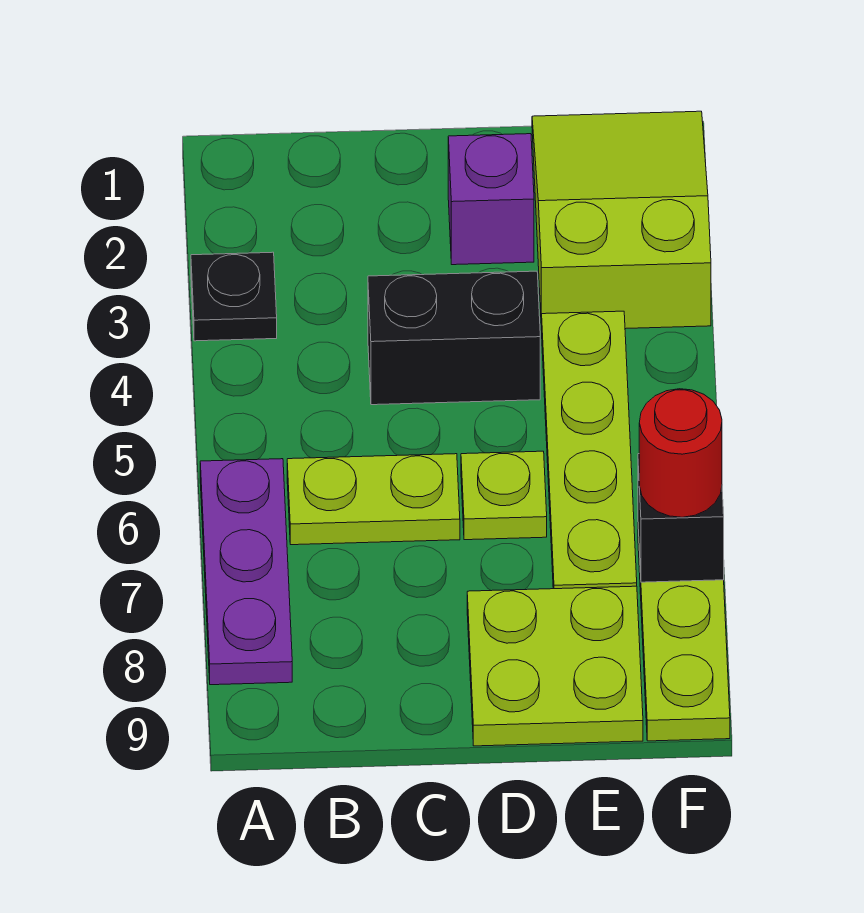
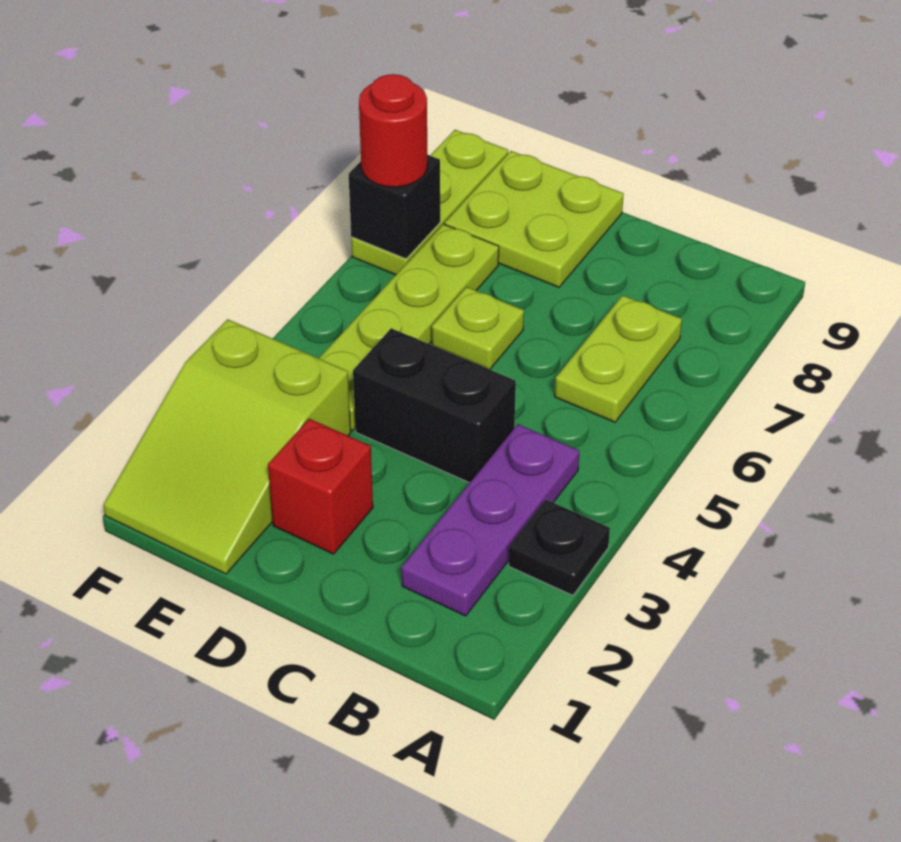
purple plate A6:A8 level 1 -> purple plate B2:B4 level 1
lime plate B6:C6 level 1 -> lime plate B6:B7 level 1
purple brick D2 level 1 -> red brick D2 level 1

